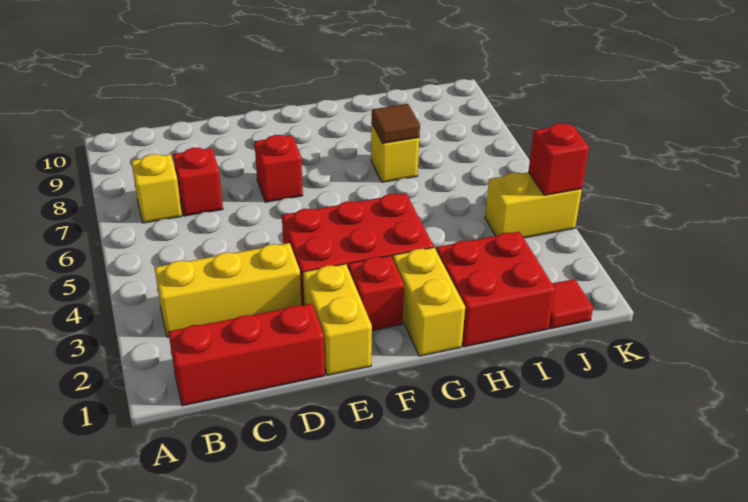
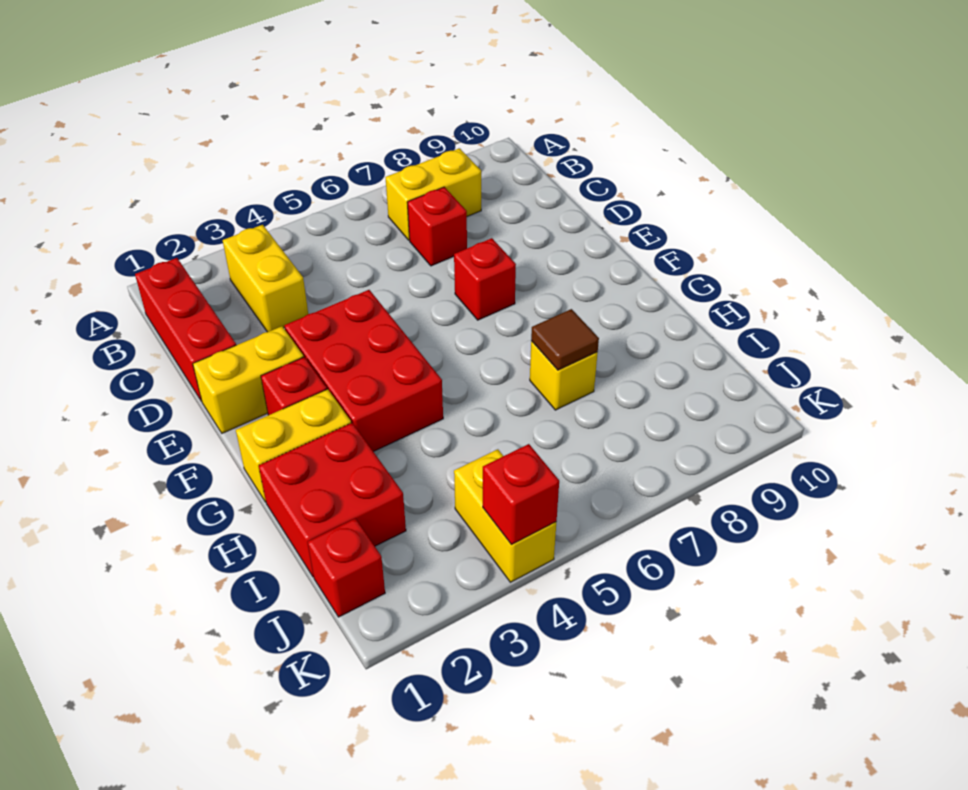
yellow brick B3:D3 level 1 -> yellow brick B3:C3 level 1
yellow brick B7 level 1 -> yellow brick B7:B8 level 1
red tile J1 level 1 -> red brick J1 level 1

